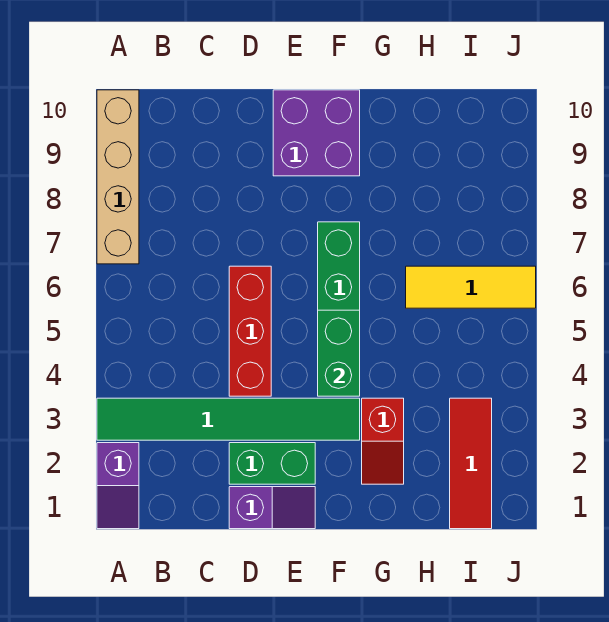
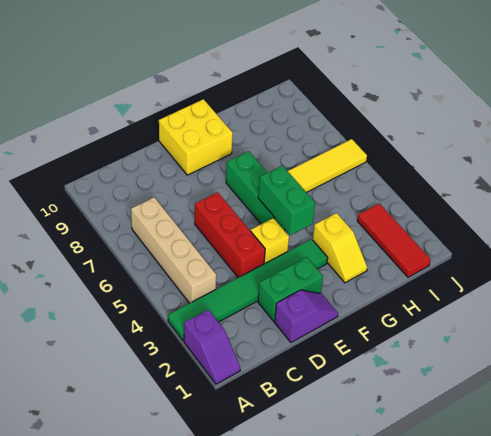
tan brick A7:A10 level 1 -> tan brick B4:B7 level 1
none -> yellow brick E4 level 1
purple brick E9:F10 level 1 -> yellow brick E9:F10 level 1
red slope G2:G3 level 1 top 3 -> yellow slope G2:G3 level 1 top 3

